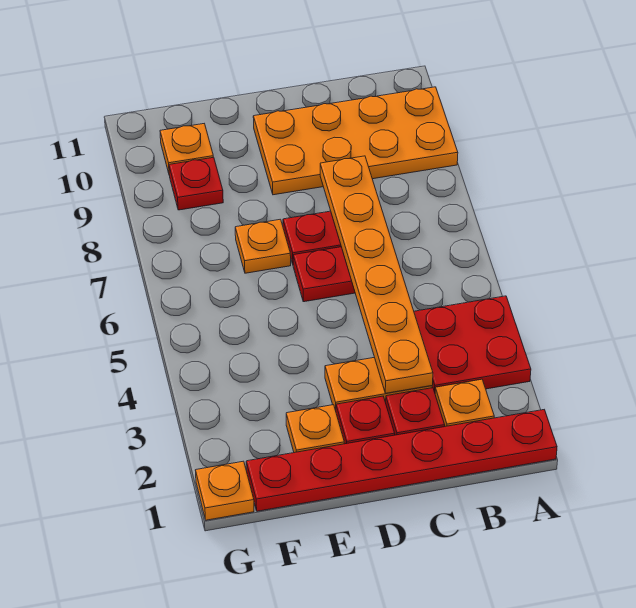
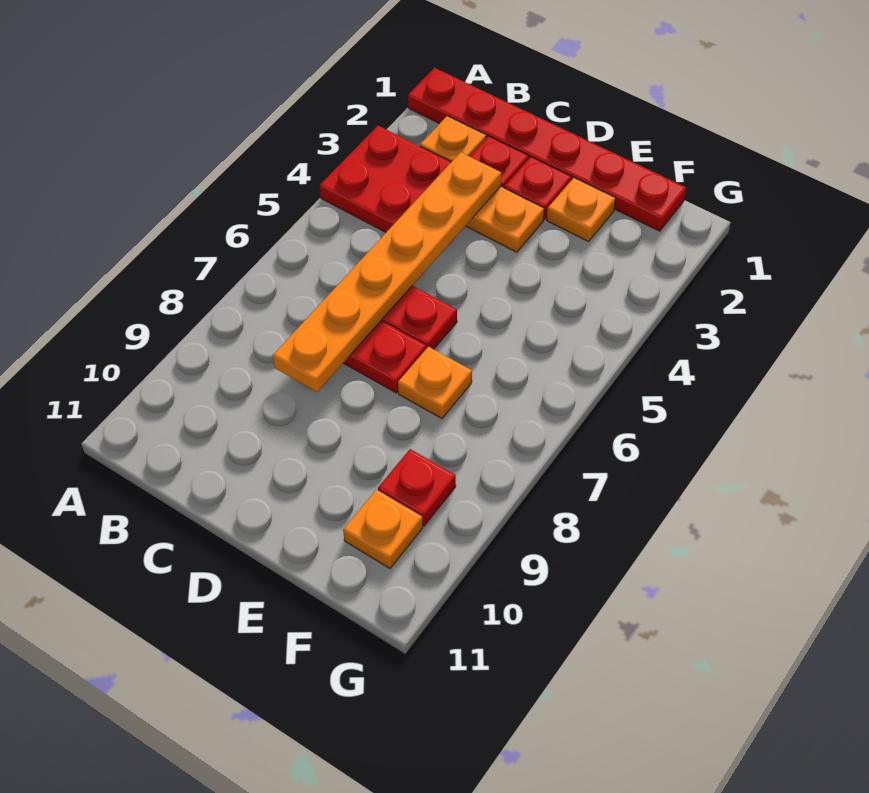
orange plate A9:D10 level 1 -> none
orange plate G1 level 1 -> none

